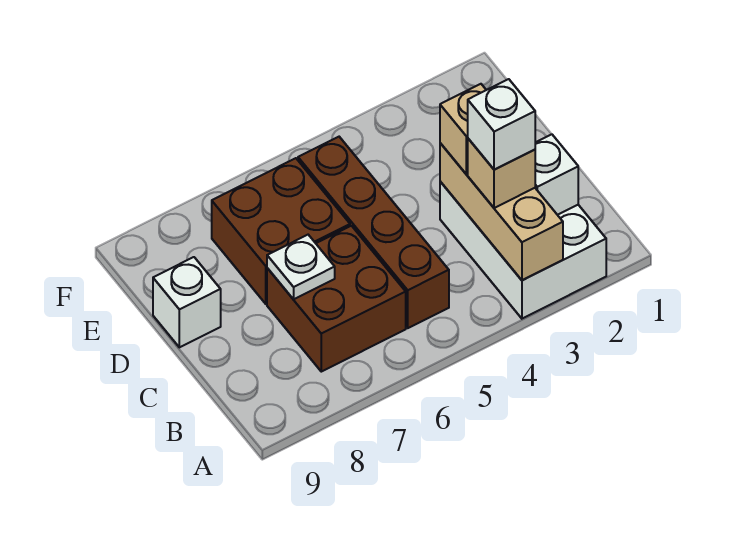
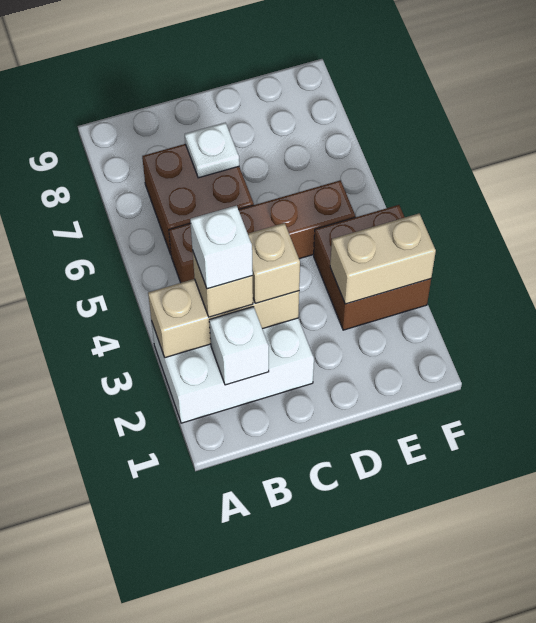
brown brick D6:E7 level 1 -> brown brick E3:F4 level 1
white brick D9 level 1 -> none
none -> tan brick E3:F3 level 2

